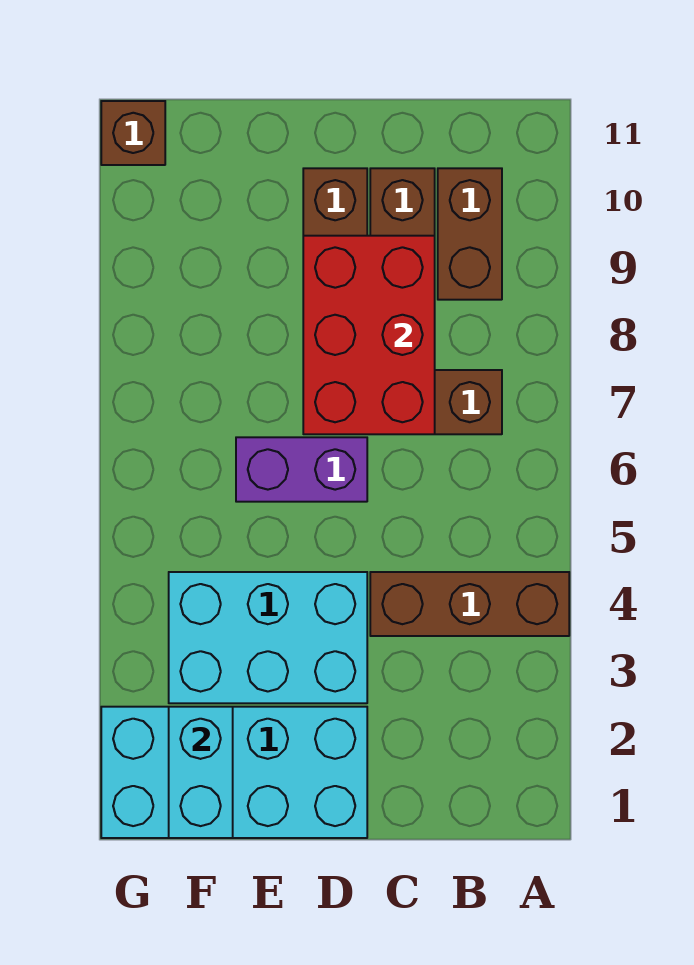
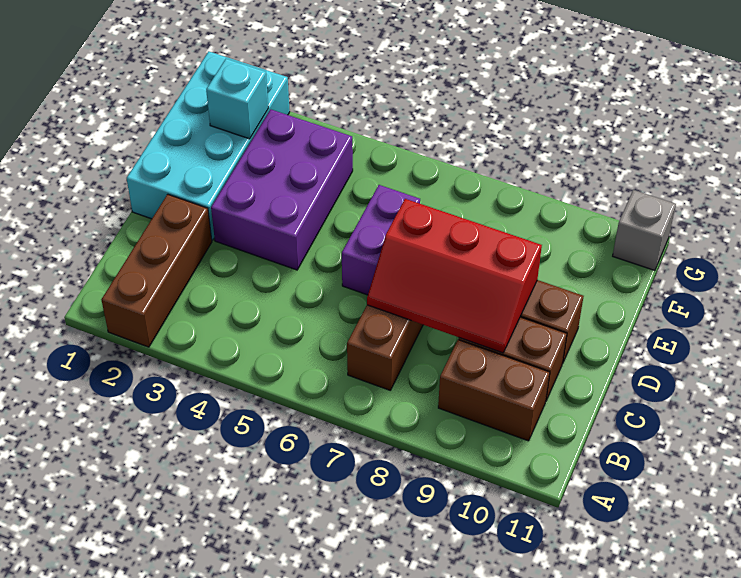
brown brick A4:C4 level 1 -> brown brick A2:C2 level 1
red brick C7:D9 level 2 -> red slope C7:D9 level 2 top D
cyan brick D3:F4 level 1 -> purple brick D3:F4 level 1
cyan brick F1:F2 level 2 -> cyan brick F2 level 2
brown brick G11 level 1 -> grey brick G11 level 1

